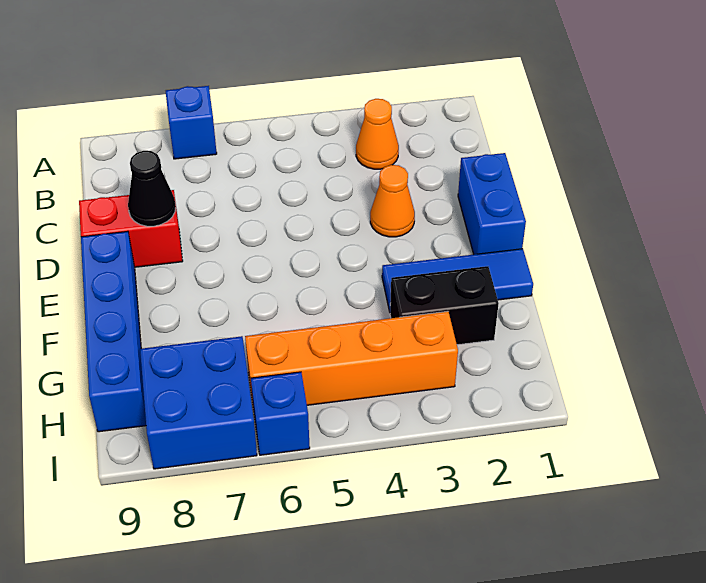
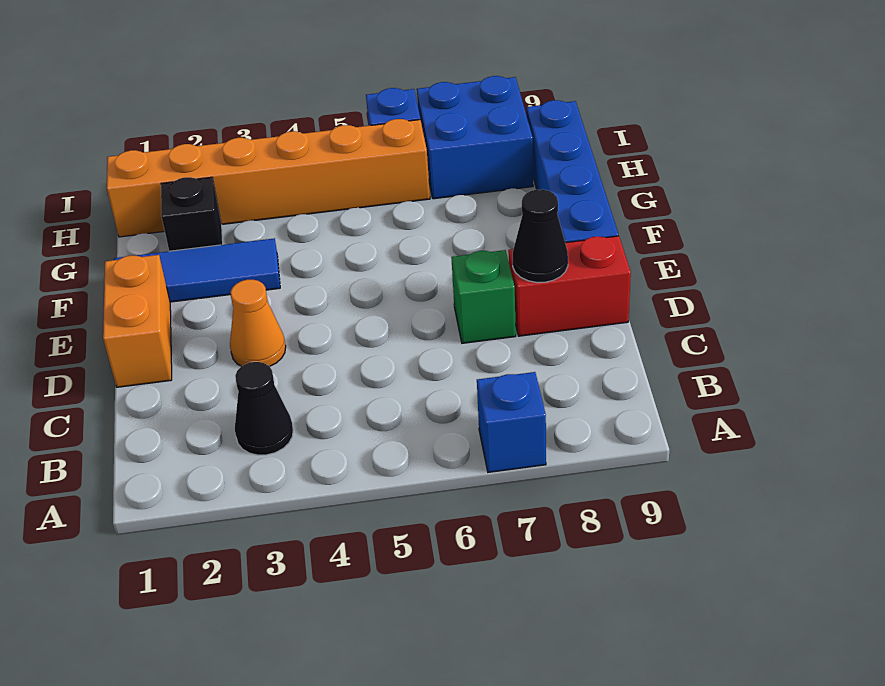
orange cone B3 level 1 -> black cone B3 level 1
blue brick D1:E1 level 1 -> orange brick D1:E1 level 1
none -> green brick D7 level 1
black brick G2:G3 level 1 -> black brick G2 level 1
orange brick H3:H6 level 1 -> orange brick H1:H6 level 1

